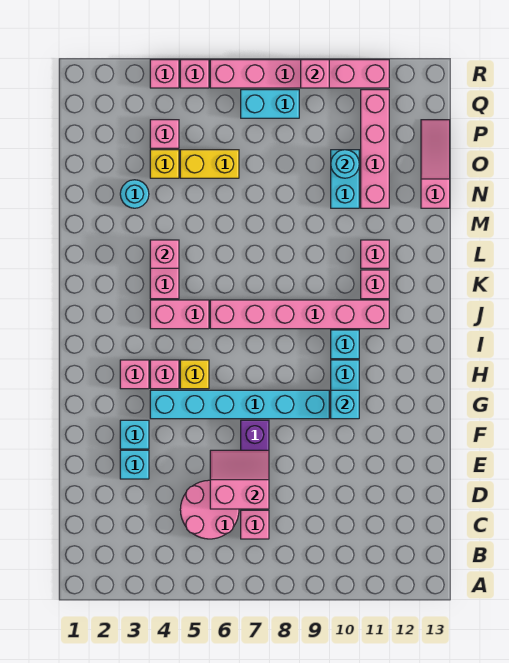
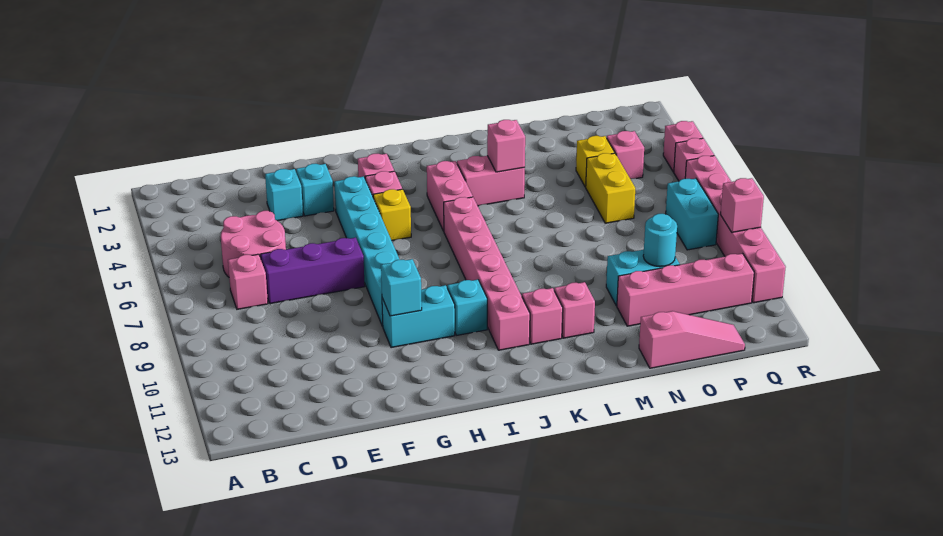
pink slope D6:E7 level 2 top D -> none
cyan round brick N3 level 1 -> none

